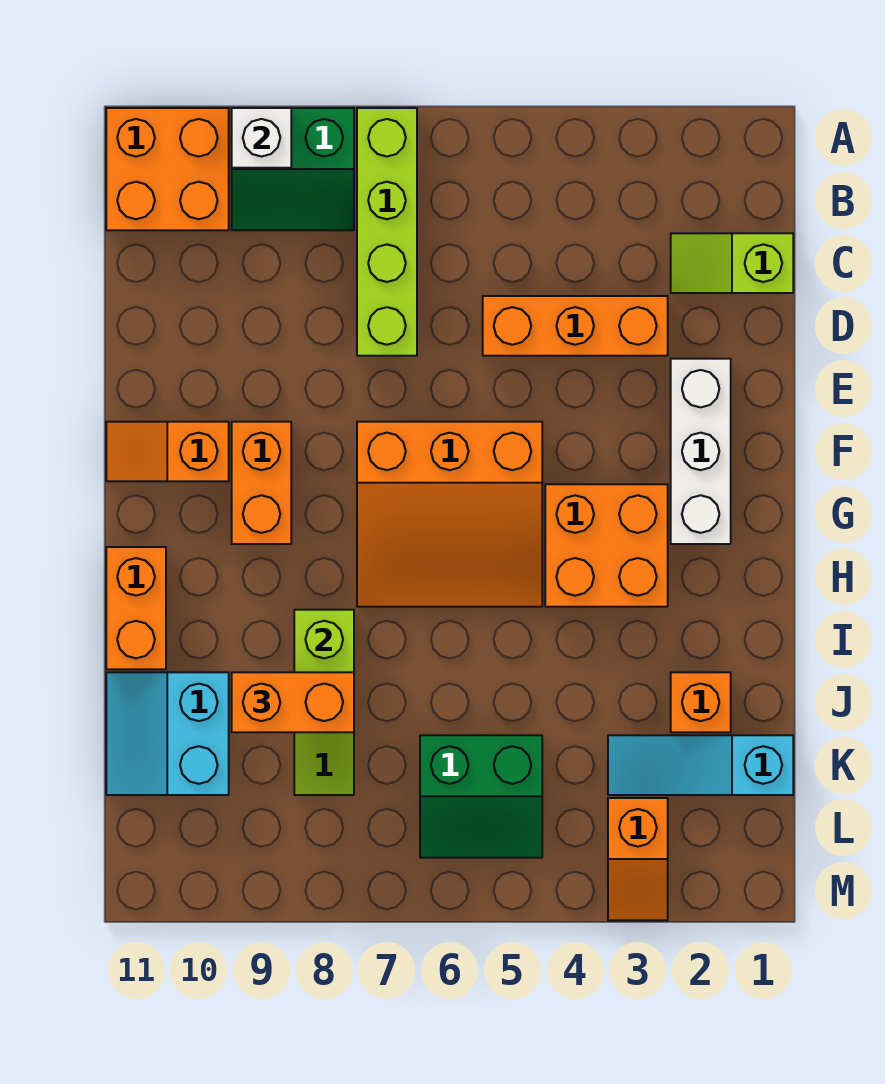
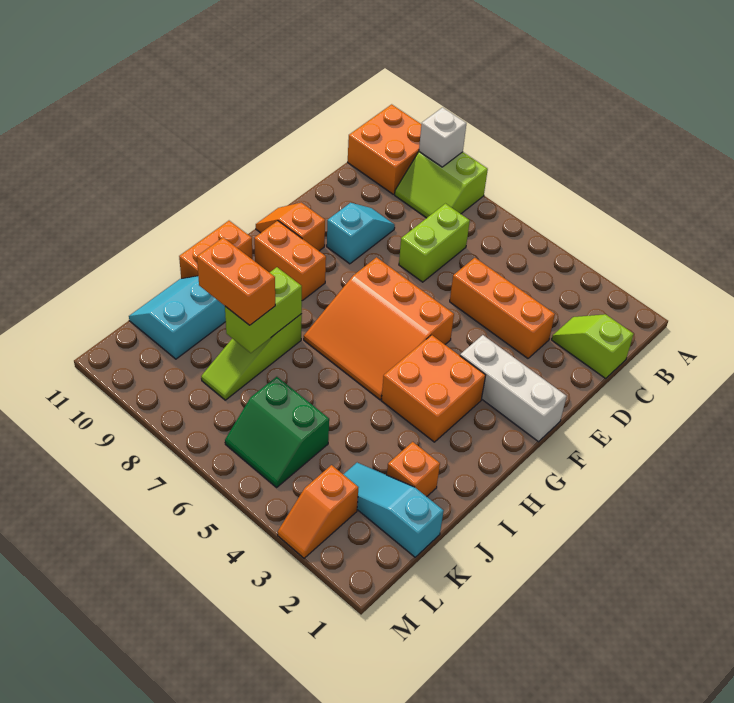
lime brick A7:D7 level 1 -> lime brick C7:D7 level 1
green slope A8:B9 level 1 top A -> lime slope A8:B9 level 1 top A
none -> cyan slope D9:E9 level 1 top E
white brick E2:G2 level 1 -> white brick F1:F3 level 1
orange brick F9:G9 level 1 -> orange brick G9:G10 level 1

